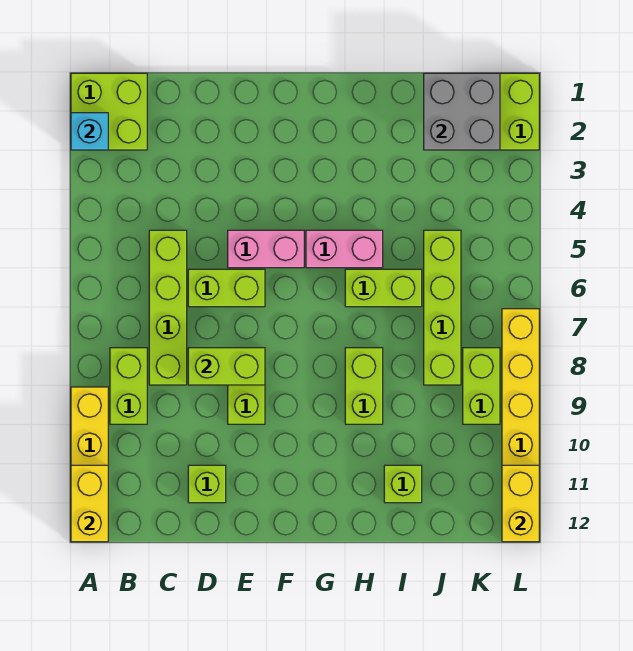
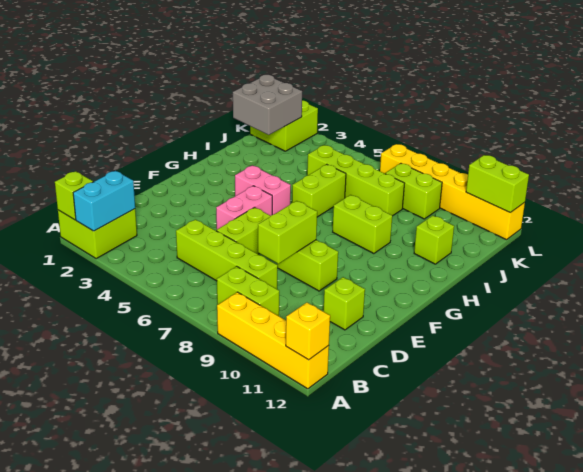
none -> lime brick A1 level 2
cyan brick A2 level 2 -> cyan brick A2:B2 level 2
yellow brick A11:A12 level 2 -> yellow brick A12 level 2
pink brick G5:H5 level 1 -> pink brick G4:G5 level 1
yellow brick L11:L12 level 2 -> lime brick L11:L12 level 2

